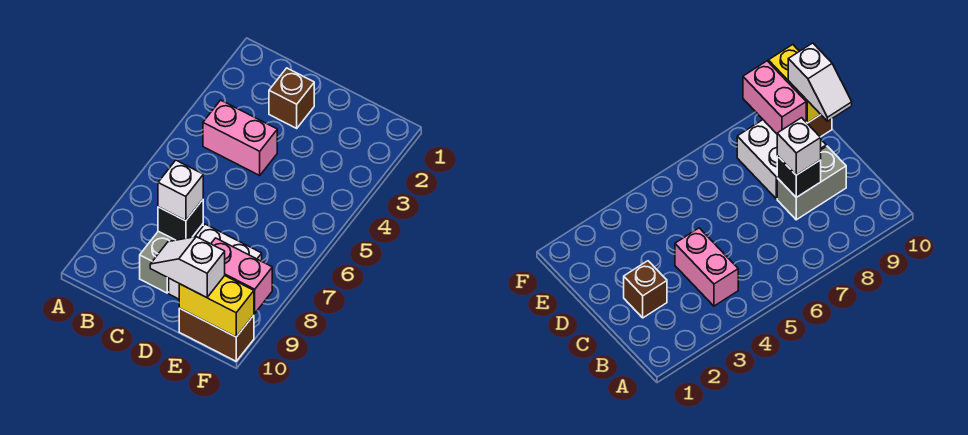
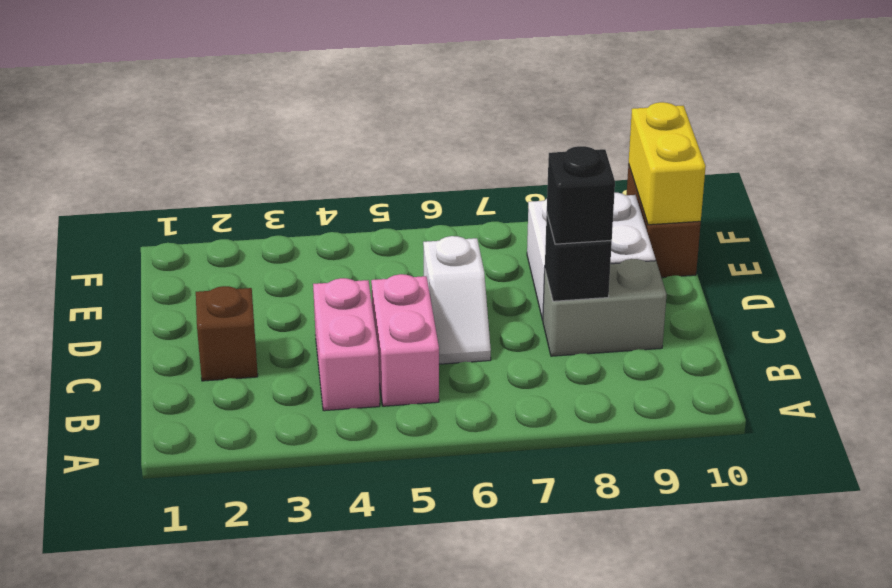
white brick C8 level 3 -> black brick C8 level 3
white slope D10:E10 level 3 top E -> white slope C6:D6 level 1 top D
pink brick E9:F9 level 2 -> pink brick B5:C5 level 1

